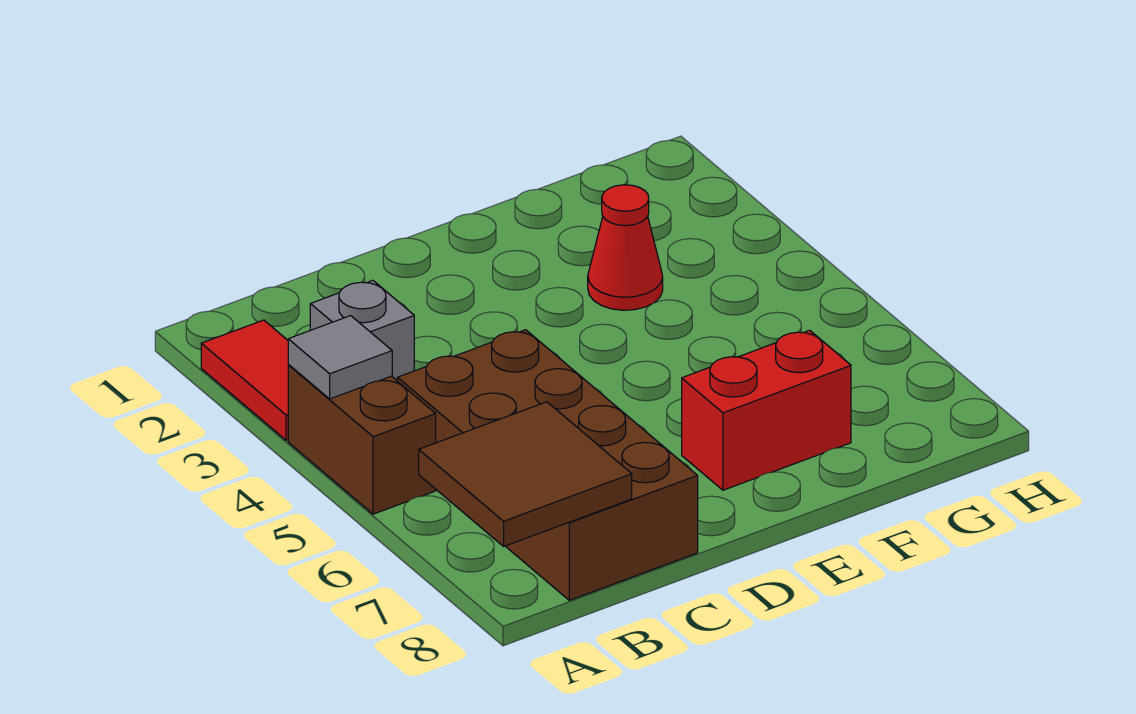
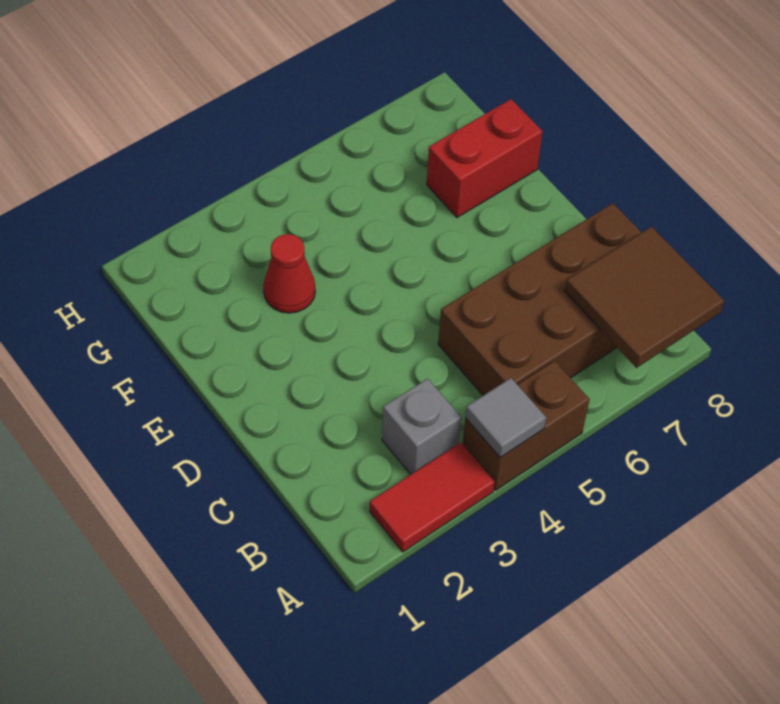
red brick E7:F7 level 1 -> red brick F7:F8 level 1

